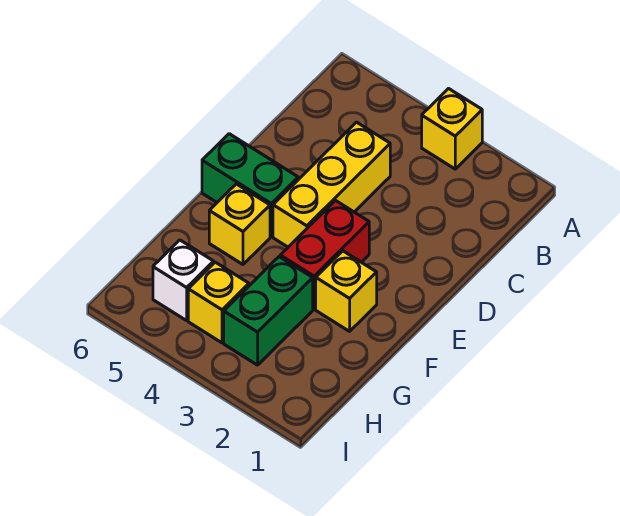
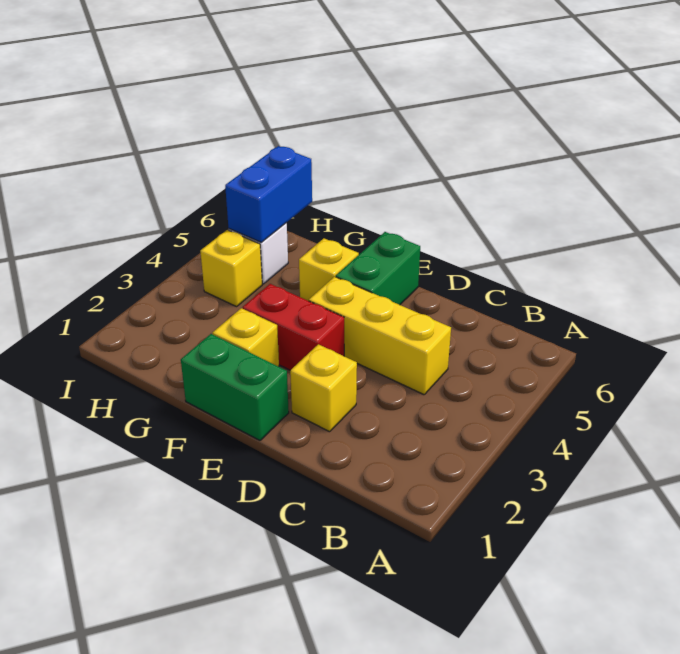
yellow brick A3 level 1 -> yellow brick D2 level 1
green brick G3:H3 level 1 -> green brick E1:F1 level 1
none -> blue brick H5:H6 level 2

